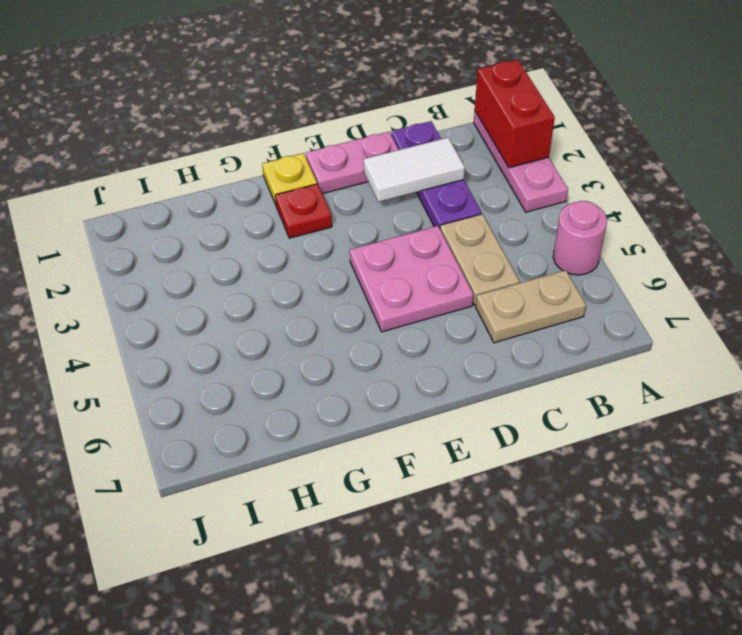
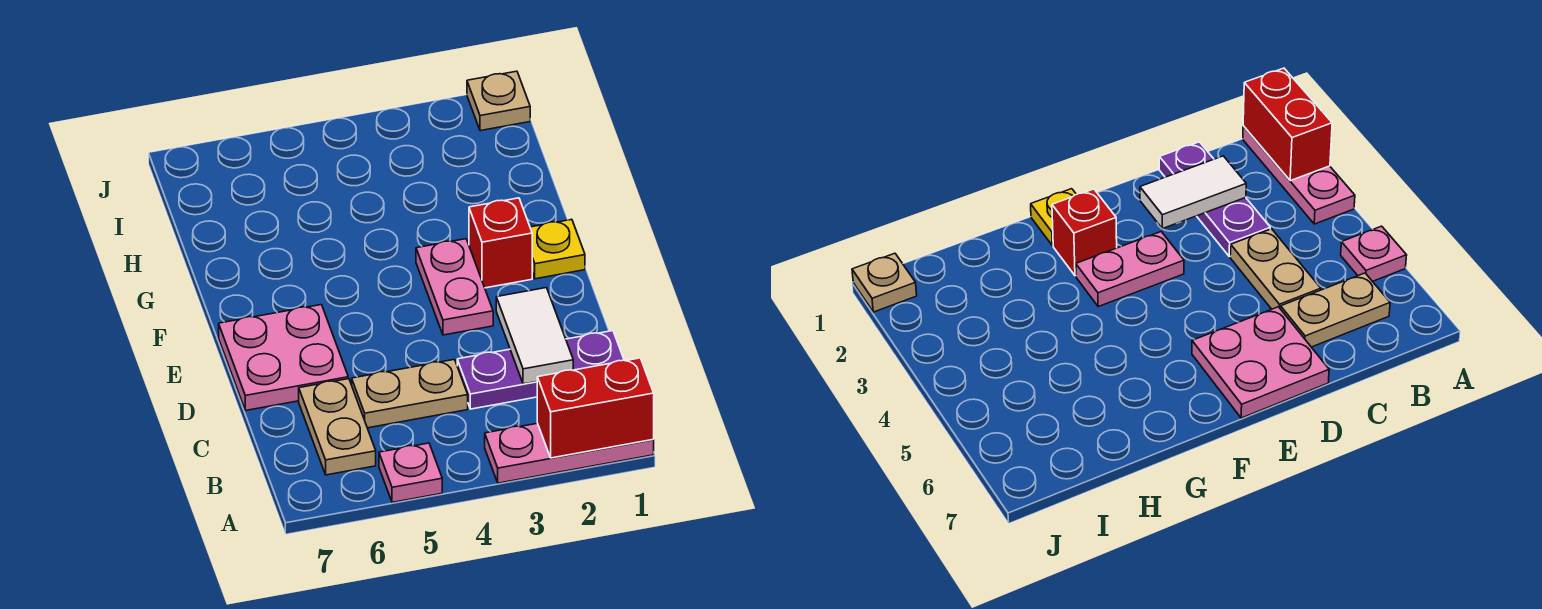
pink round brick A5 level 1 -> pink plate A5 level 1
pink plate D1:E1 level 1 -> pink plate E3:F3 level 1
pink plate D4:E5 level 1 -> pink plate D6:E7 level 1
red plate F2 level 1 -> red brick F2 level 1
none -> tan plate J1 level 1

